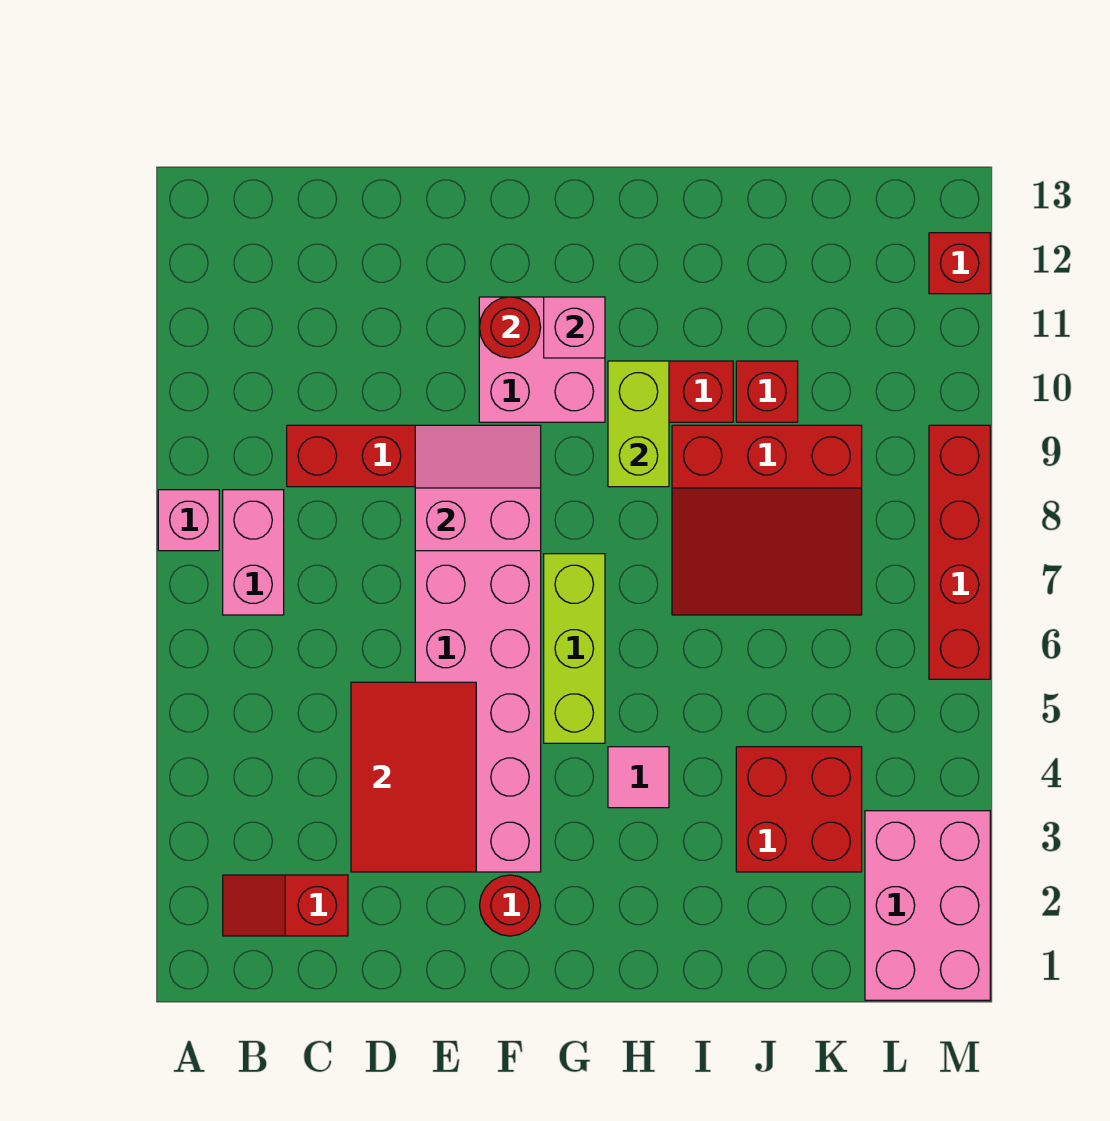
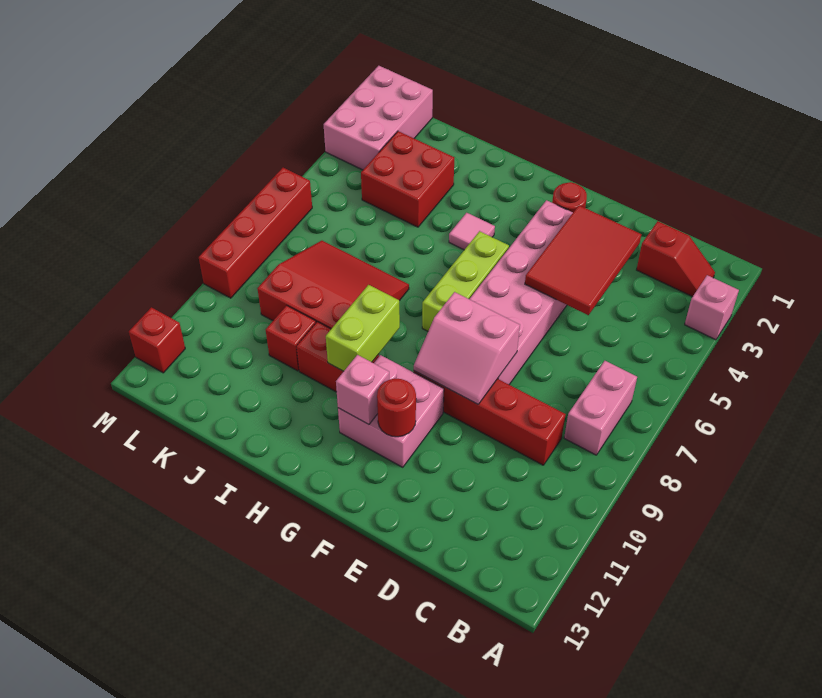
pink brick A8 level 1 -> pink brick A3 level 1

